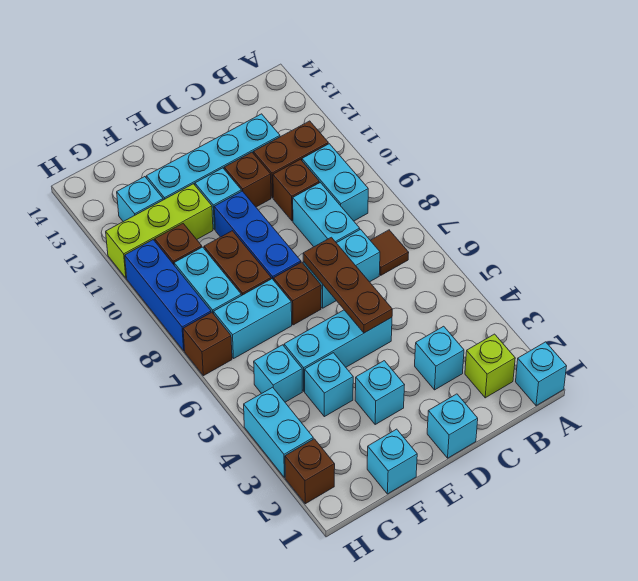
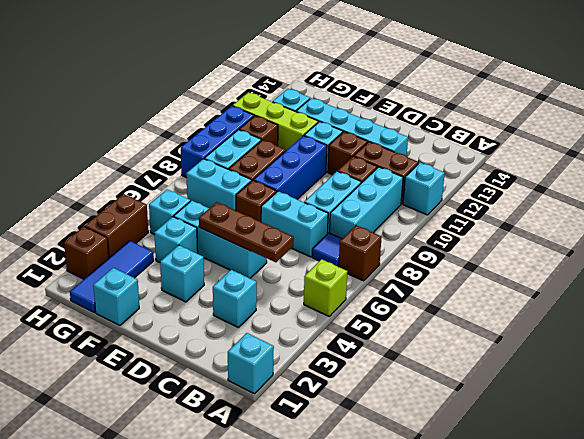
lime brick B2 level 1 -> lime brick A5 level 1
brown tile B7 level 1 -> blue tile B7 level 1
cyan brick B9:B10 level 1 -> cyan brick B8:B10 level 1
cyan brick D1 level 1 -> cyan brick A11 level 1
brown plate D5:D7 level 2 -> brown plate C5:E5 level 2
none -> blue tile G1:G3 level 1
cyan brick H3:H4 level 1 -> brown brick H3:H4 level 1
brown brick H7 level 1 -> brown brick A7 level 1

